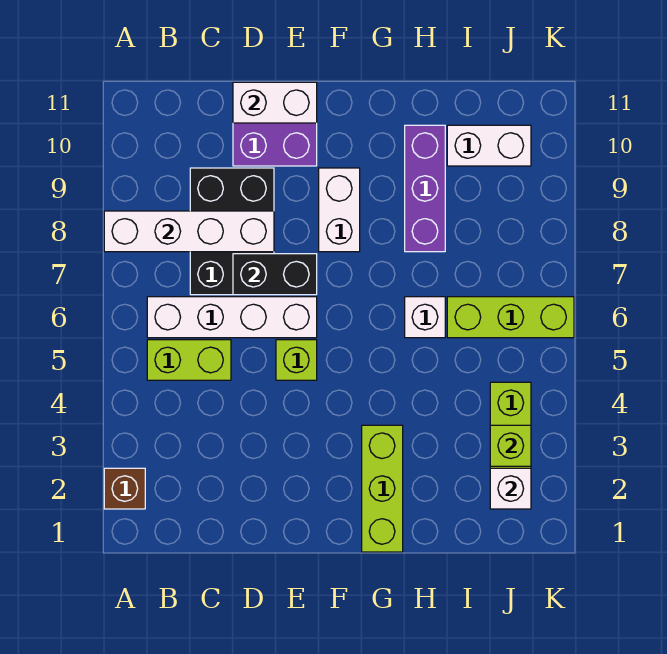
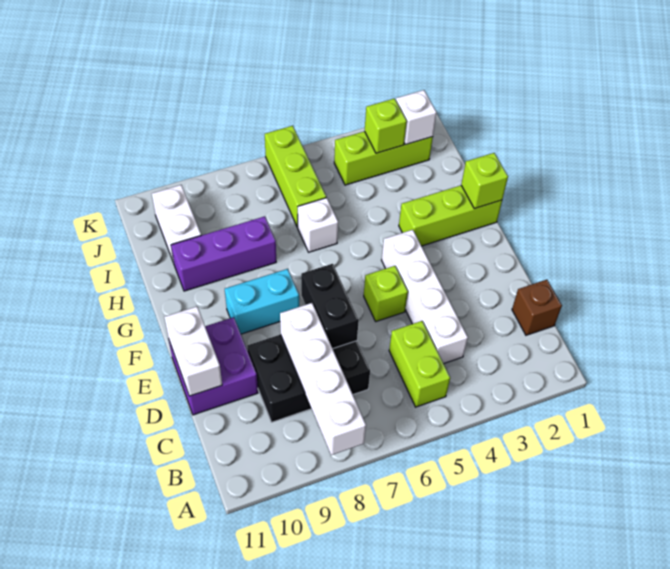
brown brick A2 level 1 -> brown brick C1 level 1
white brick B6:E6 level 1 -> white brick C4:F4 level 1
white brick F8:F9 level 1 -> cyan brick F8:F9 level 1
none -> lime brick G1 level 2

